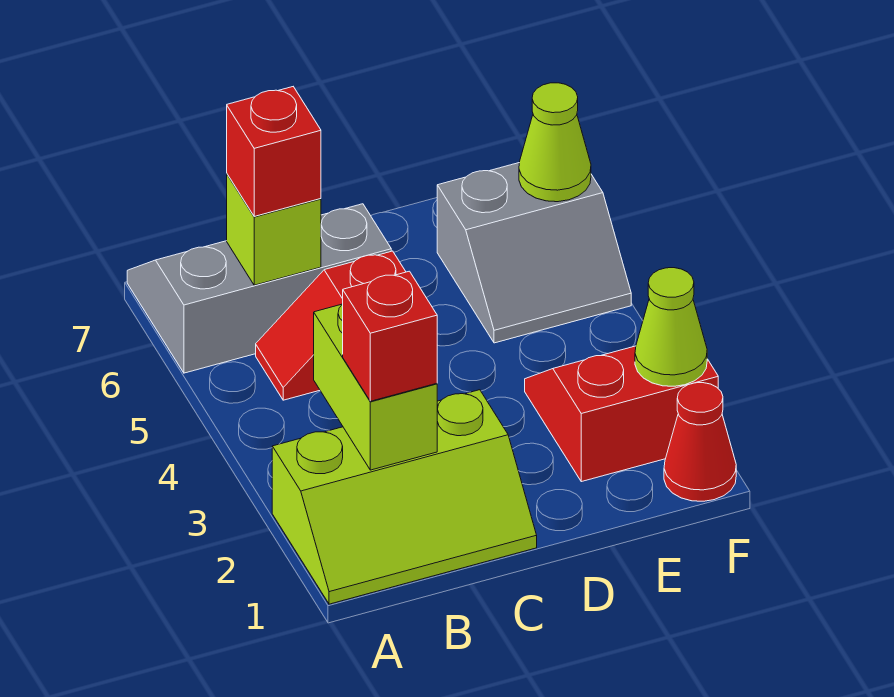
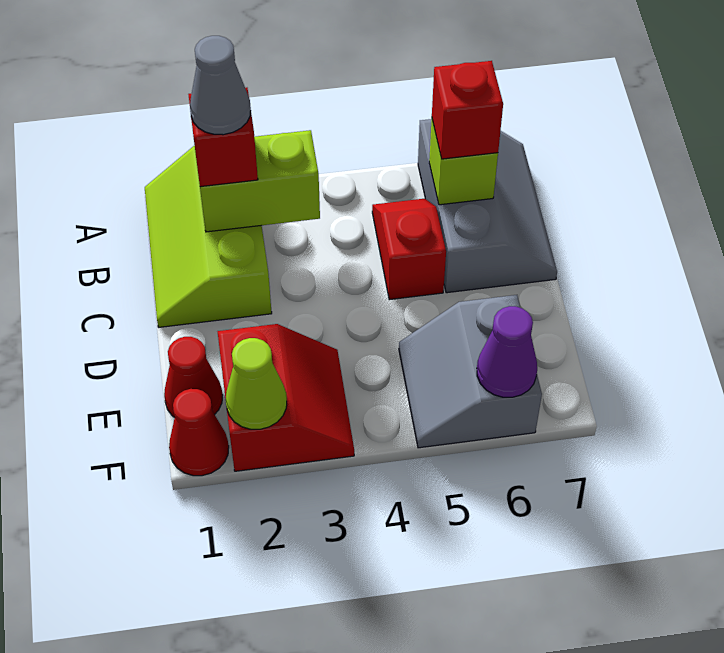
none -> grey cone B2 level 4
none -> red cone E1 level 1
lime cone F6 level 2 -> purple cone F6 level 2

